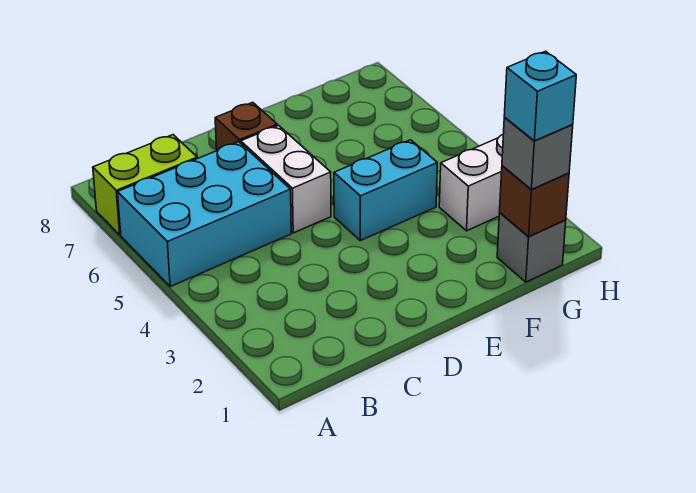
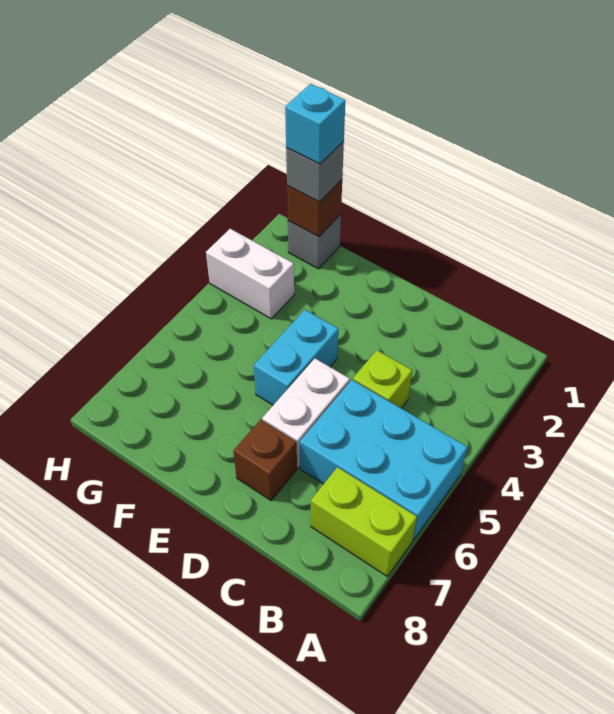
none -> lime brick C4 level 1
cyan brick E4:F4 level 1 -> cyan brick E4:E5 level 1

